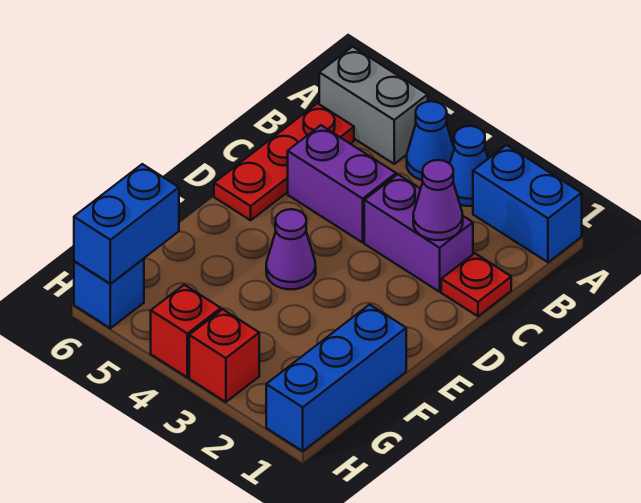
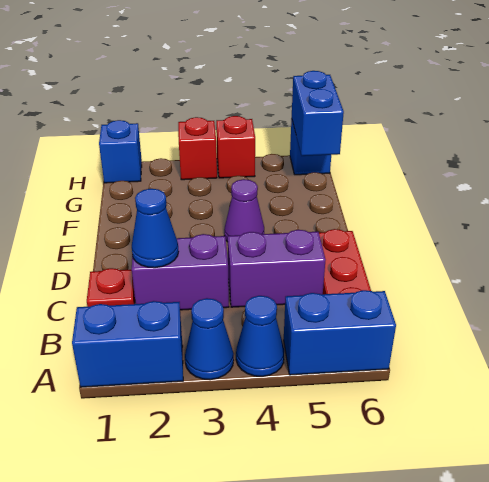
grey brick A5:A6 level 1 -> blue brick A5:A6 level 1
purple cone C2 level 2 -> blue cone C2 level 2
blue brick F1:H1 level 1 -> blue brick H1 level 1

